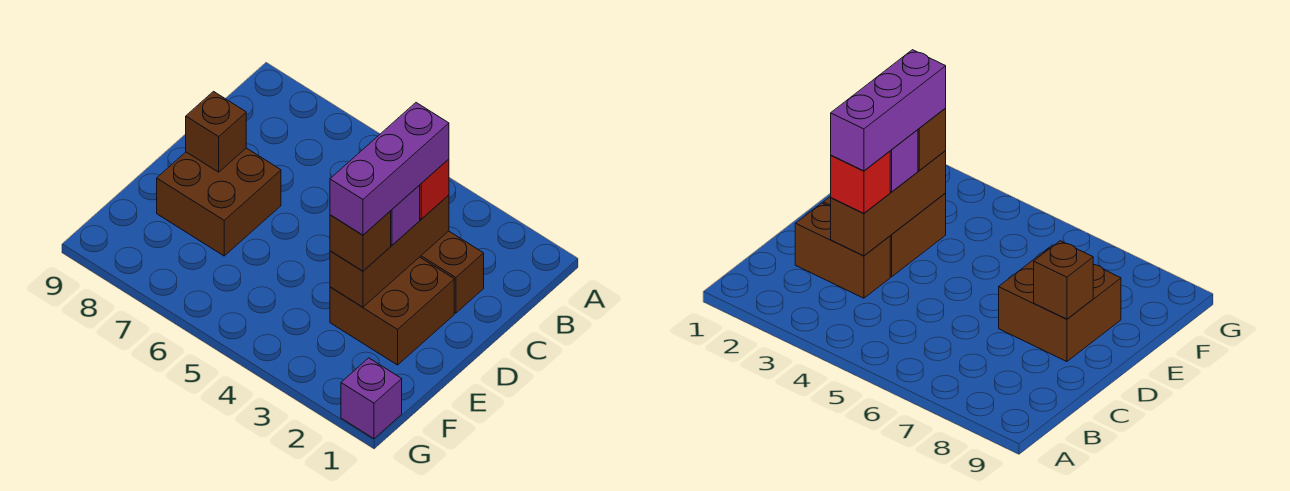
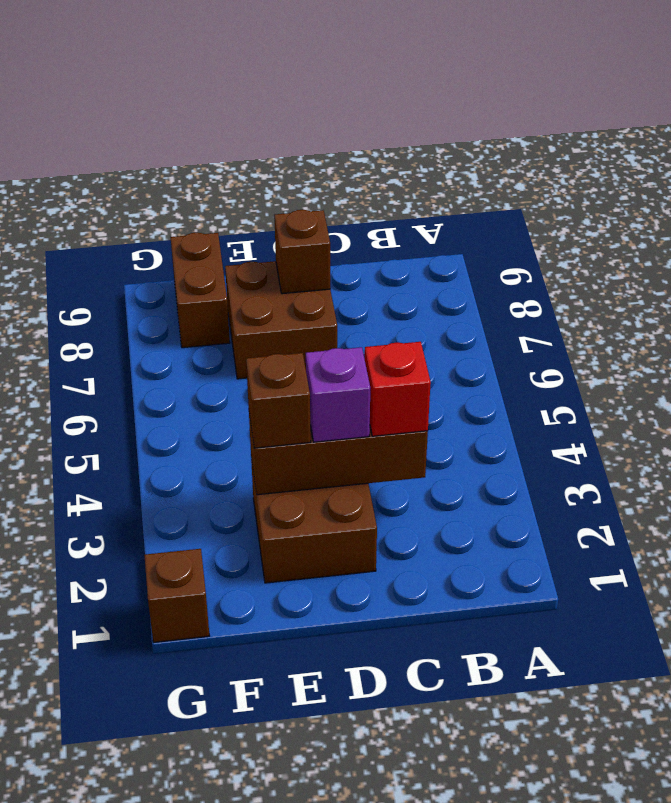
brown brick C2:C3 level 1 -> brown brick F8:F9 level 1
purple brick C3:E3 level 4 -> none
purple brick G1 level 1 -> brown brick G1 level 1

